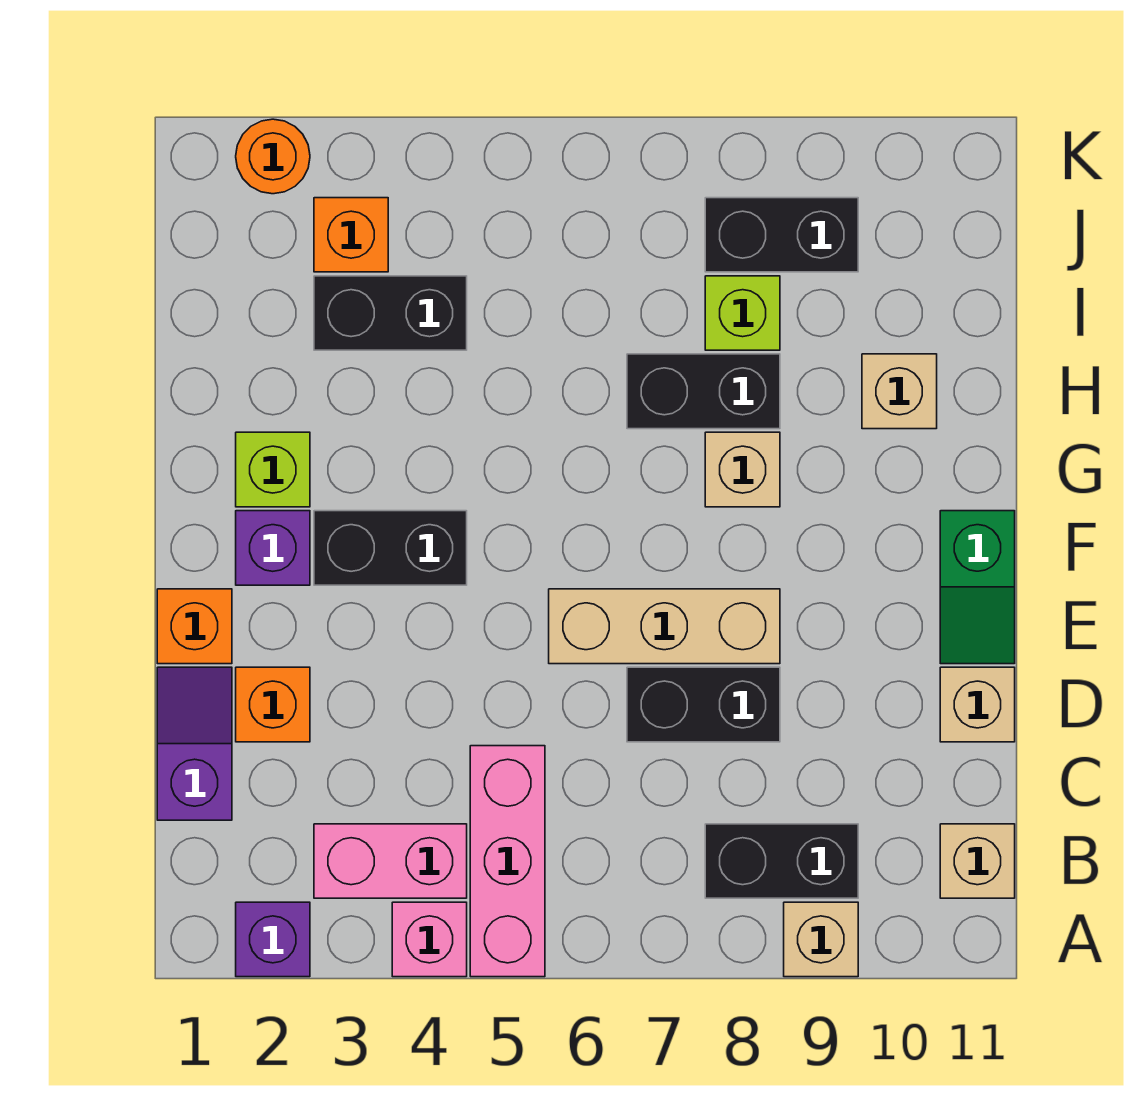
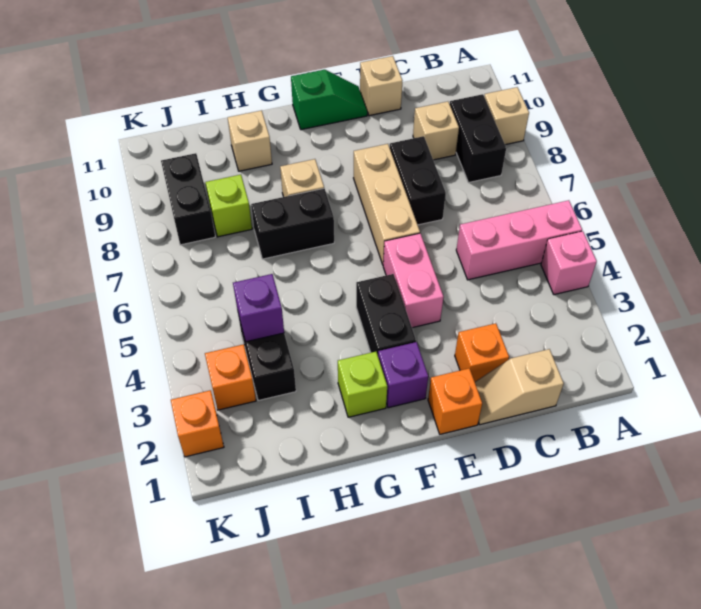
purple brick A2 level 1 -> purple brick I4 level 2
pink brick B3:B4 level 1 -> pink brick E4:E5 level 1
tan brick B11 level 1 -> tan brick C9 level 1
purple slope C1:D1 level 1 top C -> tan slope C1:D1 level 1 top C
black brick H7:H8 level 1 -> black brick G7:H7 level 1
orange round brick K2 level 1 -> orange brick K2 level 1

